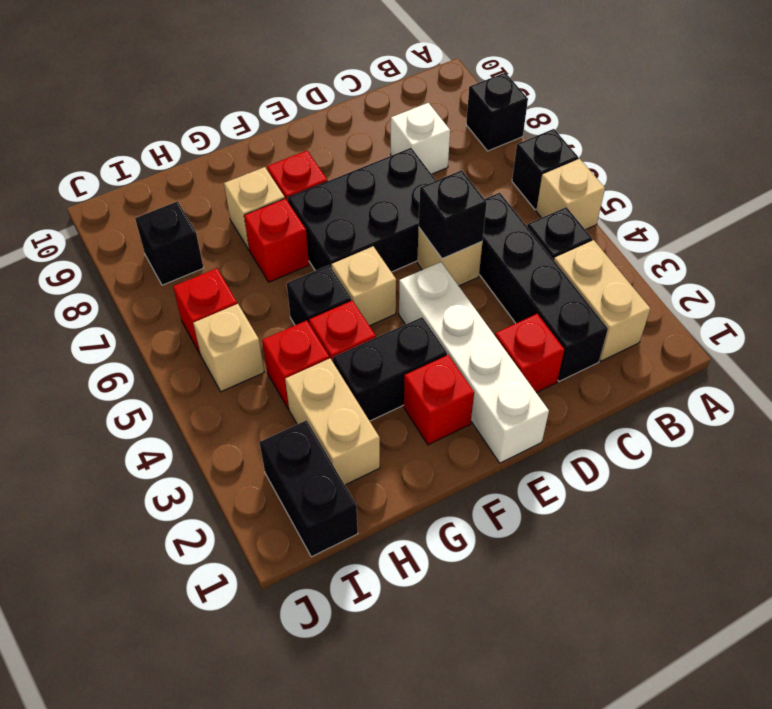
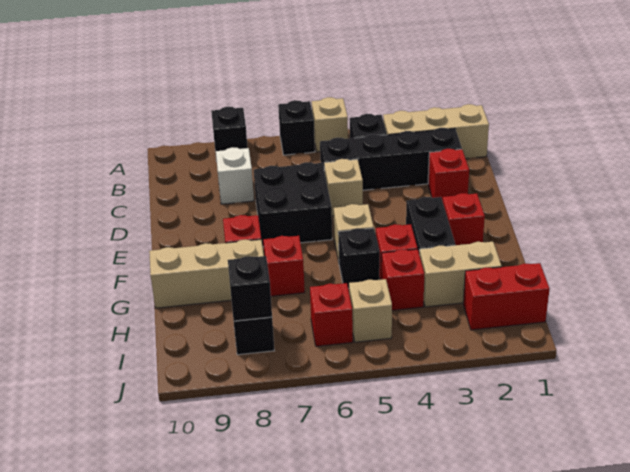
tan brick B2:B3 level 1 -> tan brick B1:B3 level 1
black brick D5 level 2 -> black brick I8 level 2
black brick D6:F7 level 1 -> black brick D6:E7 level 1
white brick E1:E4 level 1 -> none
tan brick G8 level 1 -> tan brick G8:G10 level 1
black brick I1:I2 level 1 -> red brick I1:I2 level 1

